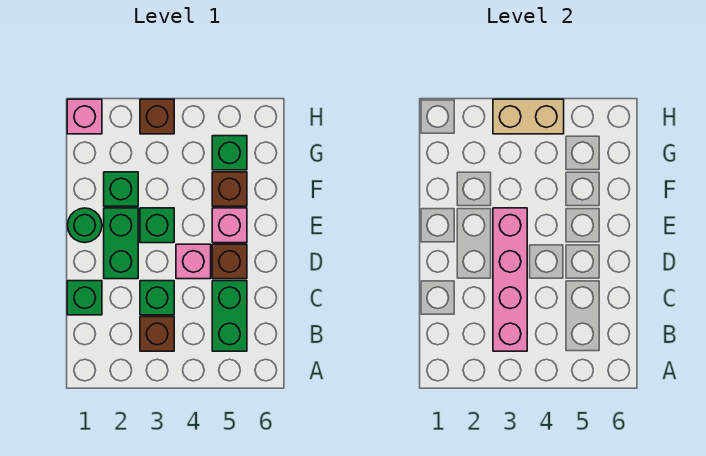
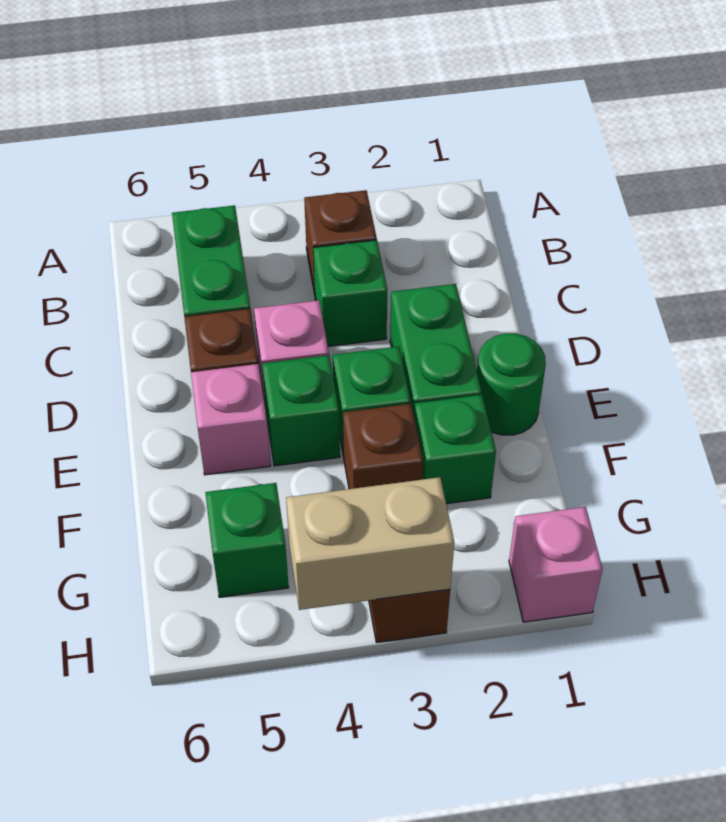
pink brick B3:E3 level 2 -> none
green brick C1 level 1 -> green brick E4 level 1
brown brick F5 level 1 -> brown brick F3 level 1

